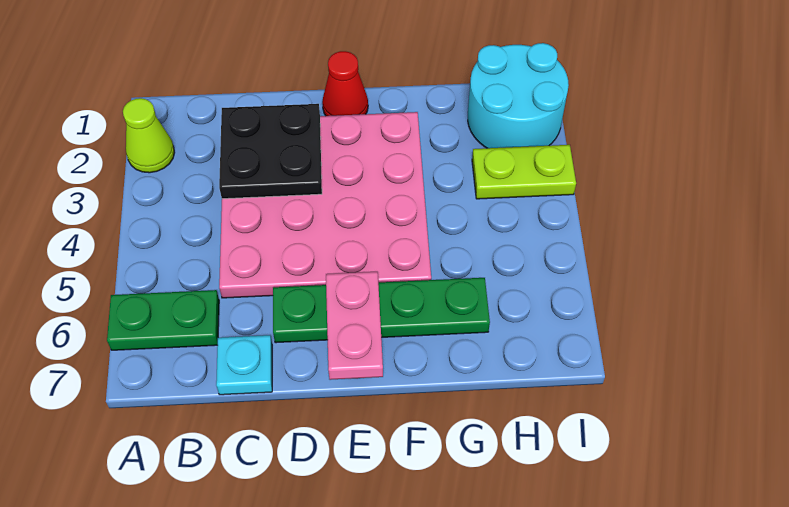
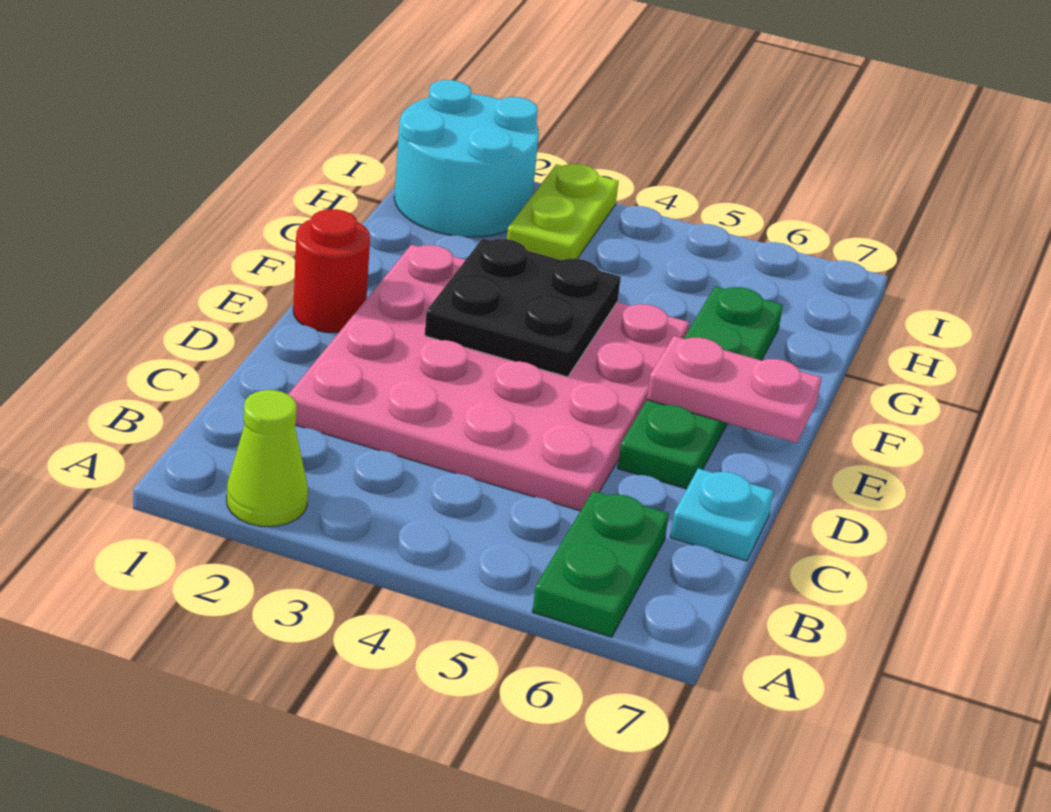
black plate C2:D3 level 2 -> black plate E3:F4 level 2
red cone E1 level 1 -> red round brick E1 level 1

